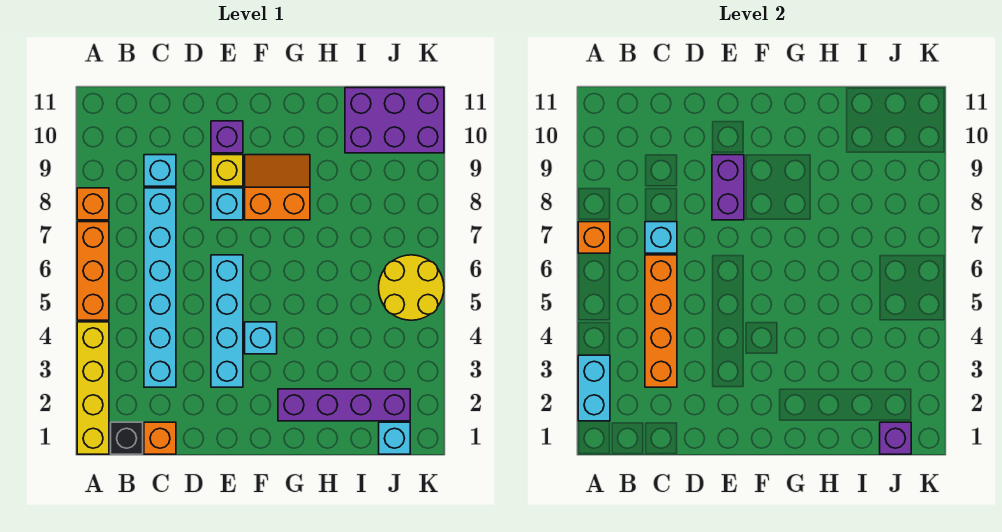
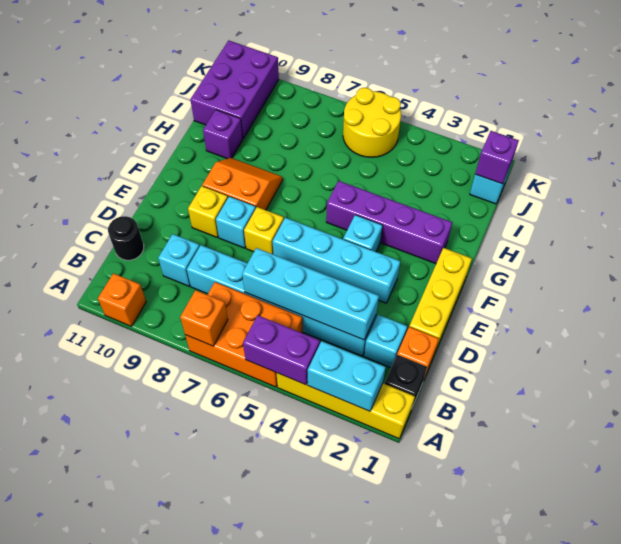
orange brick A5:A7 level 1 -> orange brick A5:B7 level 1
orange brick A8 level 1 -> orange brick A10 level 1
orange brick C3:C6 level 2 -> cyan brick C3:C6 level 2
cyan brick C7 level 2 -> cyan brick C2 level 1
none -> black round brick C11 level 1
none -> yellow brick D1:F1 level 1
none -> yellow brick E7 level 1
purple brick E8:E9 level 2 -> purple brick A4:A5 level 2
purple brick E10 level 1 -> purple brick H10 level 1
orange slope F8:G9 level 1 top 8 -> orange slope F8:G9 level 1 top F
purple brick G2:J2 level 1 -> purple brick G2:G5 level 1

